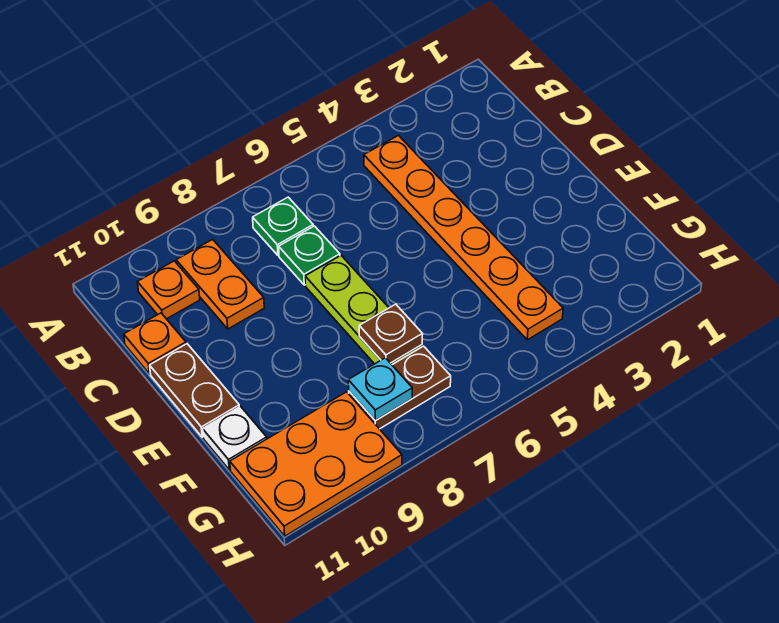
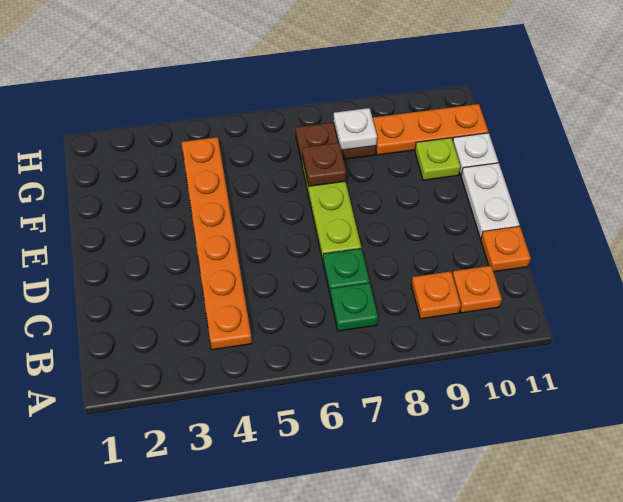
orange plate B9:C9 level 1 -> orange plate B9 level 1
brown plate D11:E11 level 1 -> white plate D11:E11 level 1
none -> lime plate F10 level 1
cyan plate G8 level 2 -> white plate G8 level 2
orange plate G9:H11 level 1 -> orange plate G9:G11 level 1

